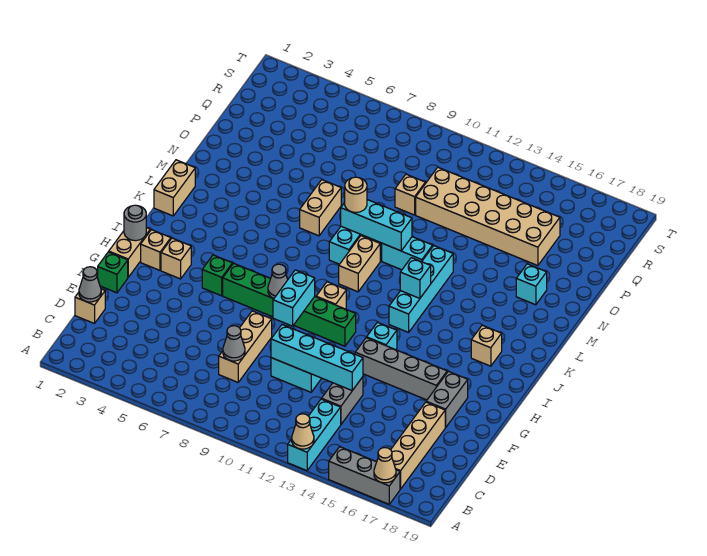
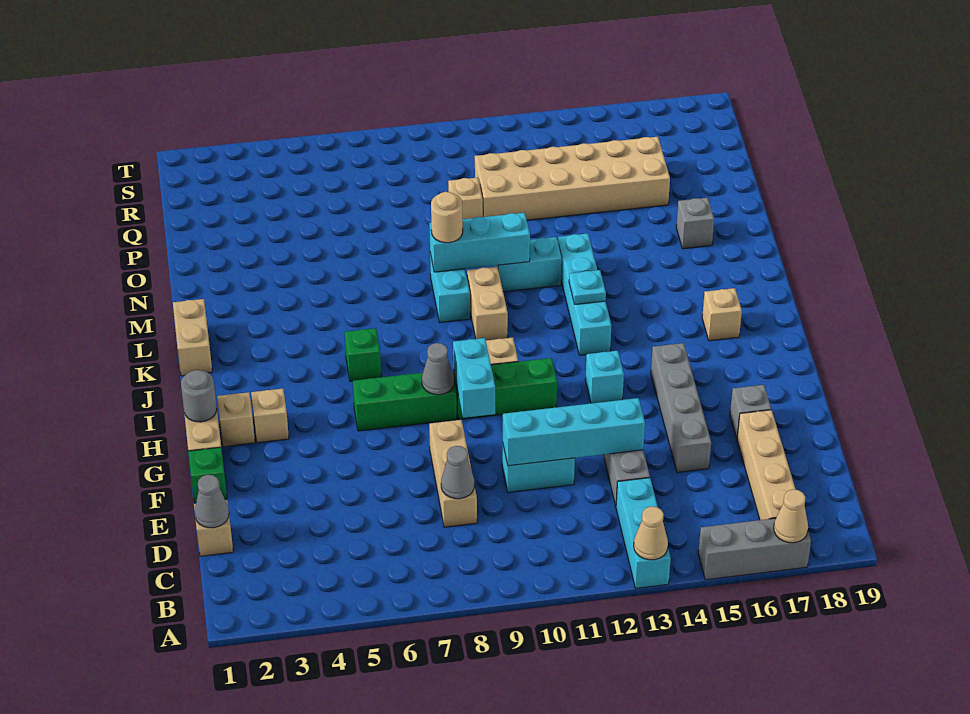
grey brick F17:G17 level 1 -> grey brick F17 level 1
grey brick G13:G16 level 1 -> grey brick E15:H15 level 1
green brick H5 level 1 -> green brick J6 level 1
cyan brick K13 level 2 -> cyan plate K13 level 2
tan brick M7:N7 level 1 -> none
cyan brick N17 level 1 -> grey brick N17 level 1

